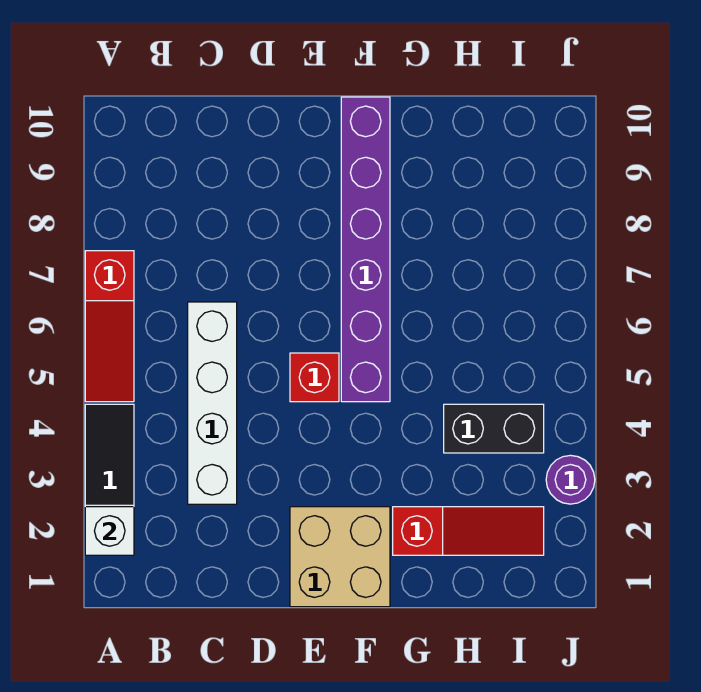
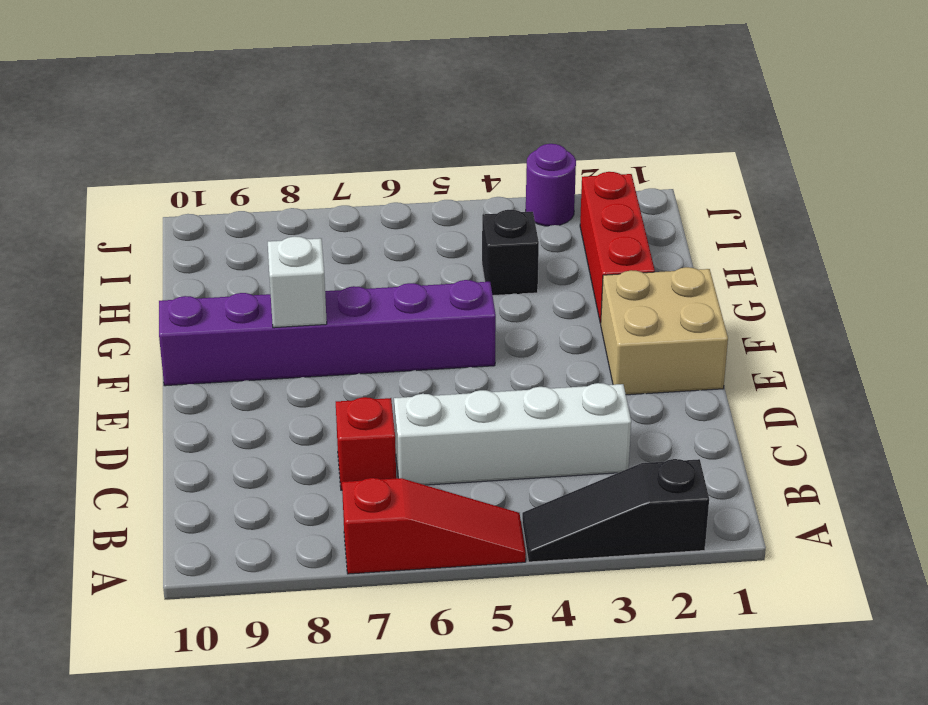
white brick A2 level 2 -> white brick F8 level 2
red brick E5 level 1 -> red brick C7 level 1
red slope G2:I2 level 1 top G -> red brick G2:I2 level 1
black brick H4:I4 level 1 -> black brick H4 level 1

